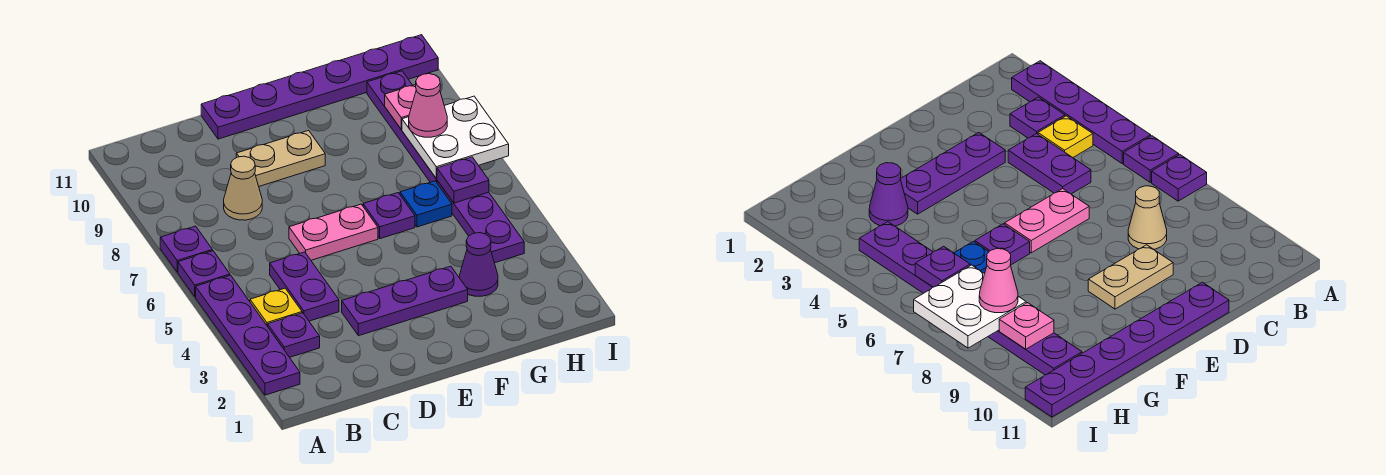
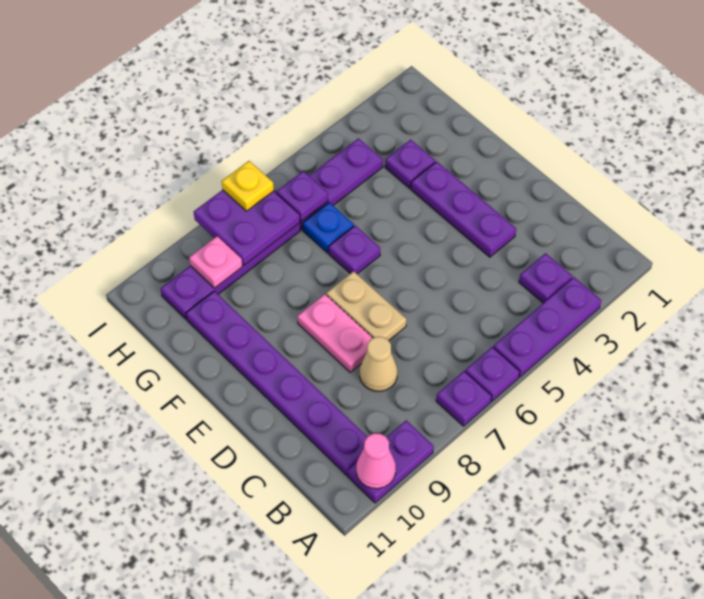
purple plate A2:A5 level 1 -> purple plate A3:A5 level 1
yellow plate B4 level 1 -> yellow plate I7 level 3
purple plate C4:C5 level 1 -> purple plate A9:A10 level 1
pink plate D6:E6 level 1 -> pink plate D8:E8 level 1
tan plate D9:E9 level 1 -> tan plate D7:E7 level 1
purple plate D11:I11 level 1 -> purple plate B10:G10 level 1
purple cone G3 level 1 -> purple plate G3 level 1
white plate H7:I8 level 2 -> purple plate H7:I8 level 2
pink cone H8 level 3 -> pink cone A10 level 2

